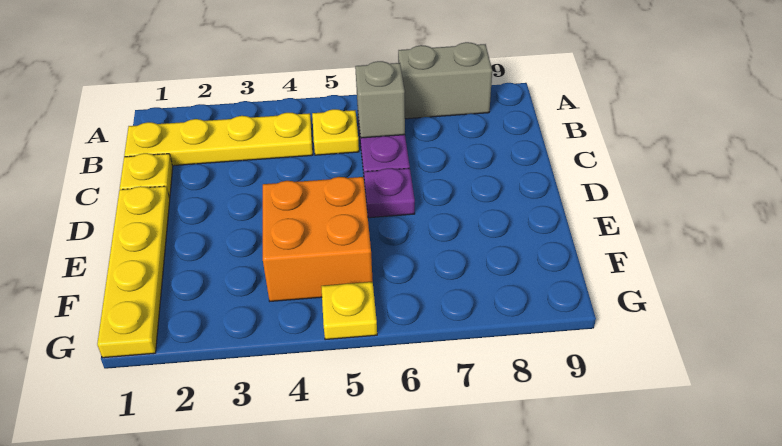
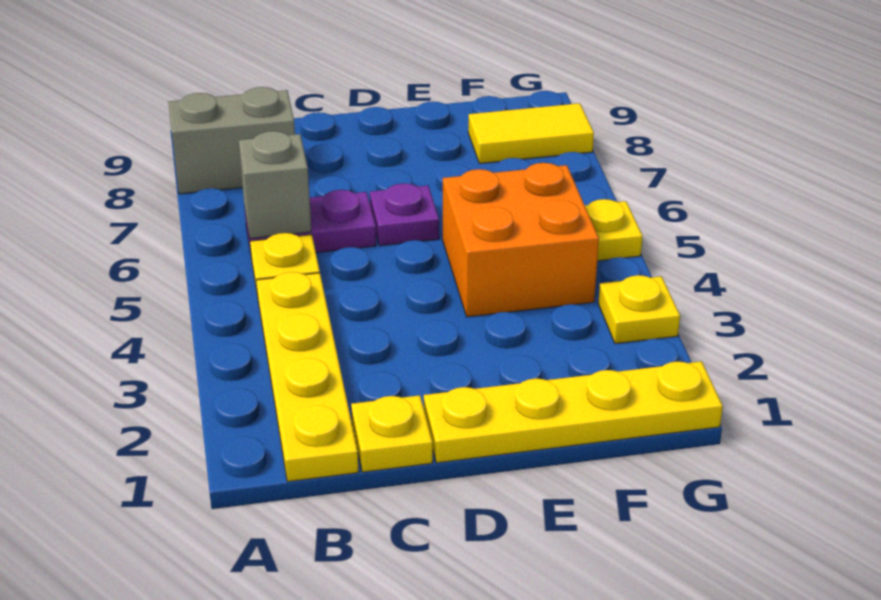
grey brick A7:A8 level 1 -> grey brick A8:B8 level 1
none -> yellow tile F8:G8 level 1
none -> yellow plate G3 level 1

